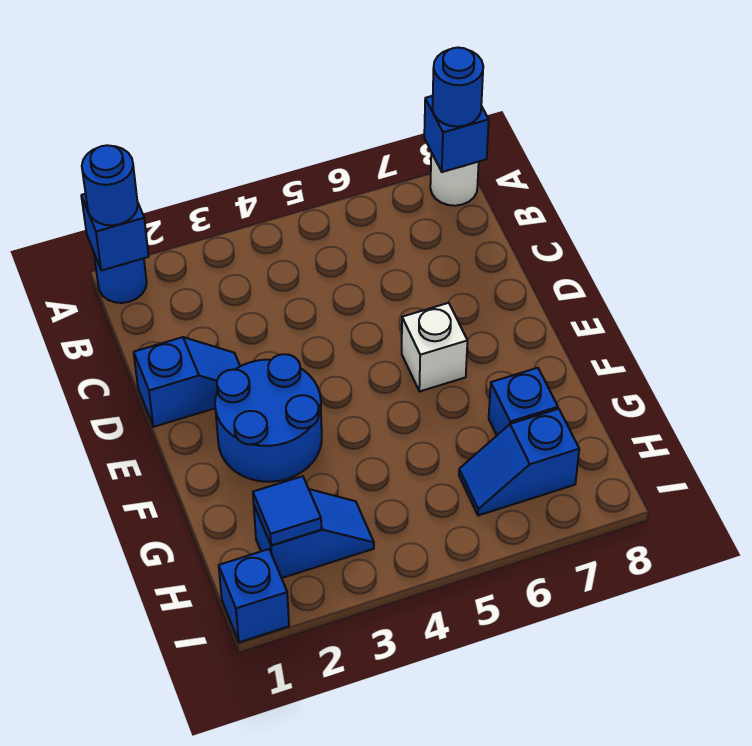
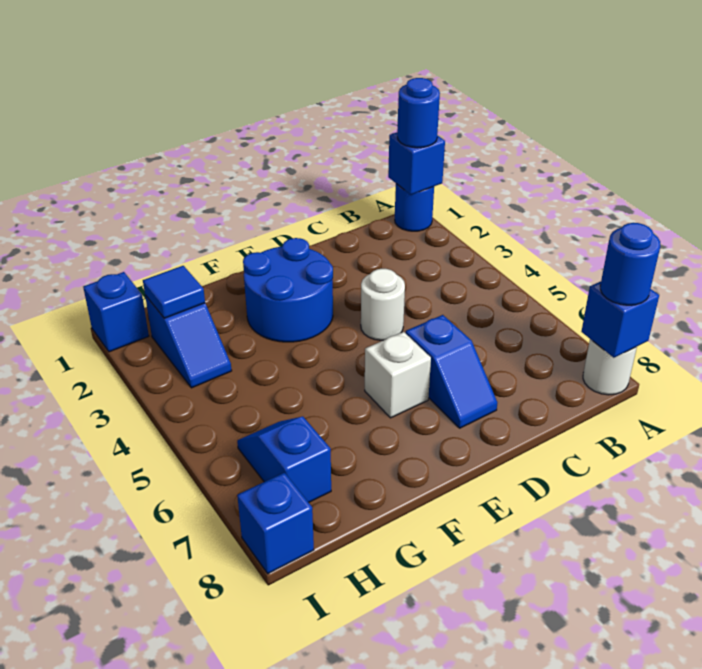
blue slope D1:D2 level 1 top 1 -> blue slope D6:D7 level 1 top 6
none -> white round brick D4 level 1
blue brick G7 level 1 -> blue brick I8 level 1

